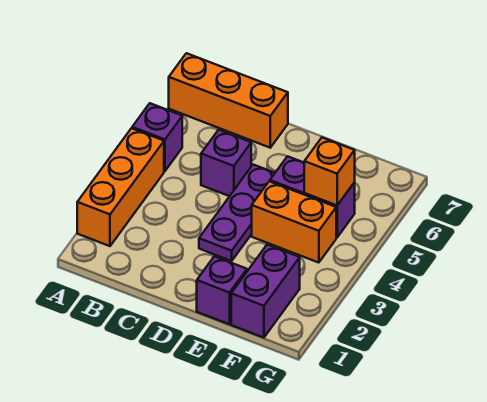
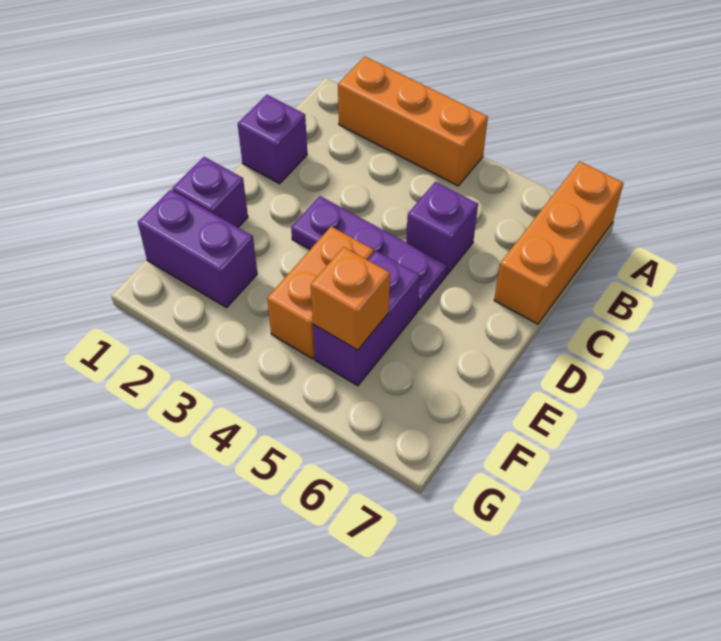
purple brick A5 level 1 -> purple brick C1 level 1

